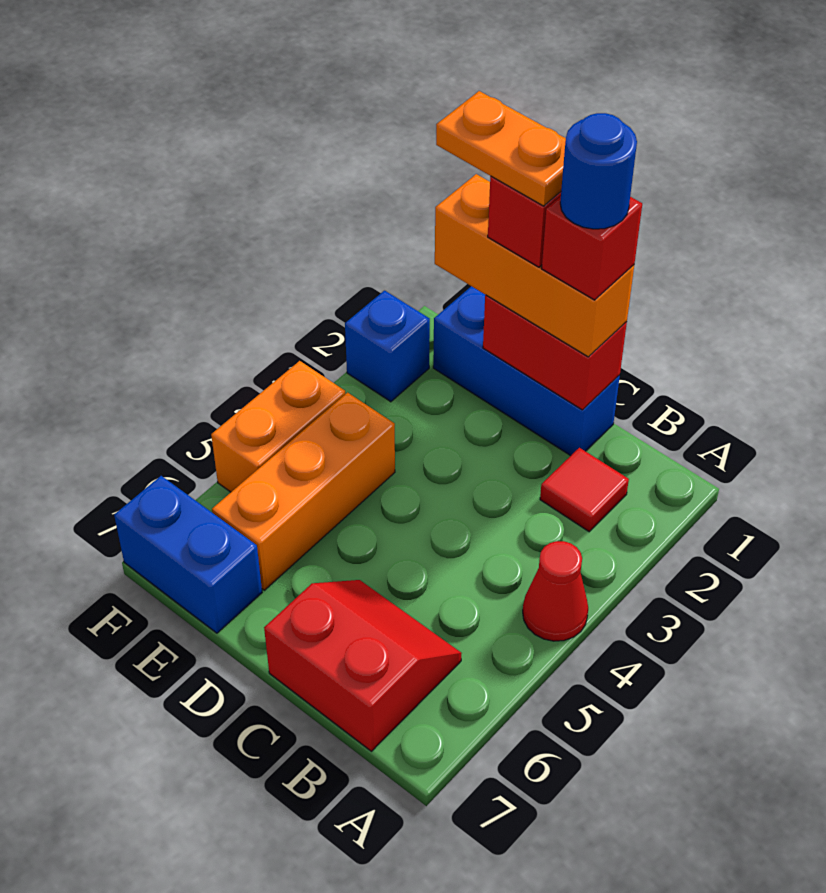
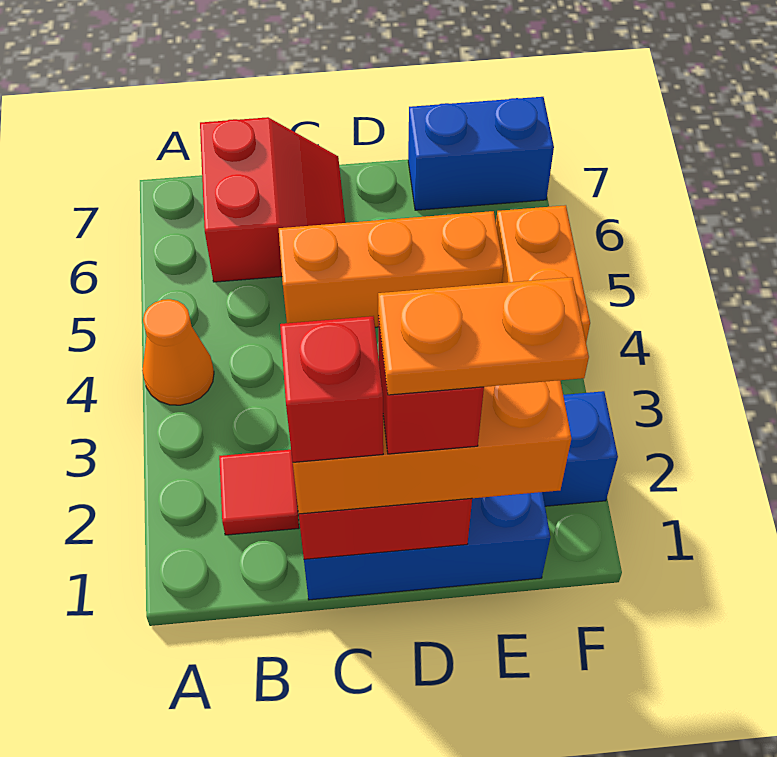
red cone A4 level 1 -> orange cone A4 level 1
red slope B6:C7 level 1 top 7 -> red slope B6:C7 level 1 top B
blue round brick C1 level 5 -> none
orange brick E4:E6 level 1 -> orange brick C5:E5 level 1

